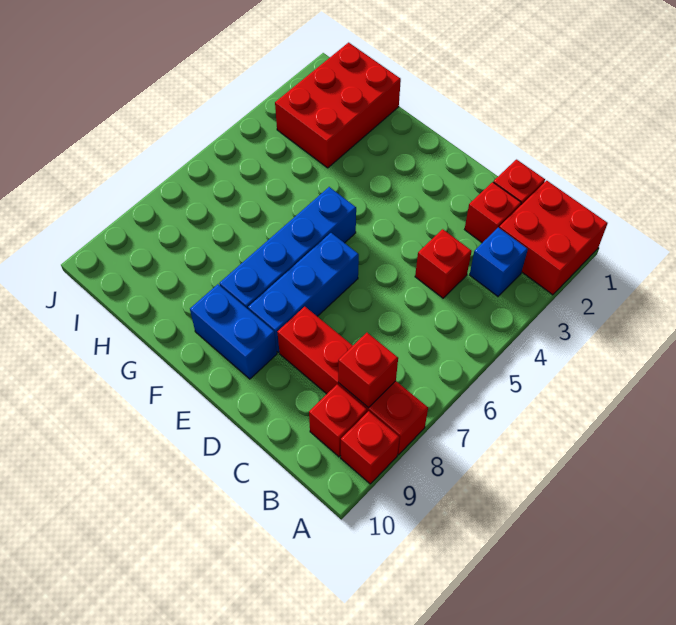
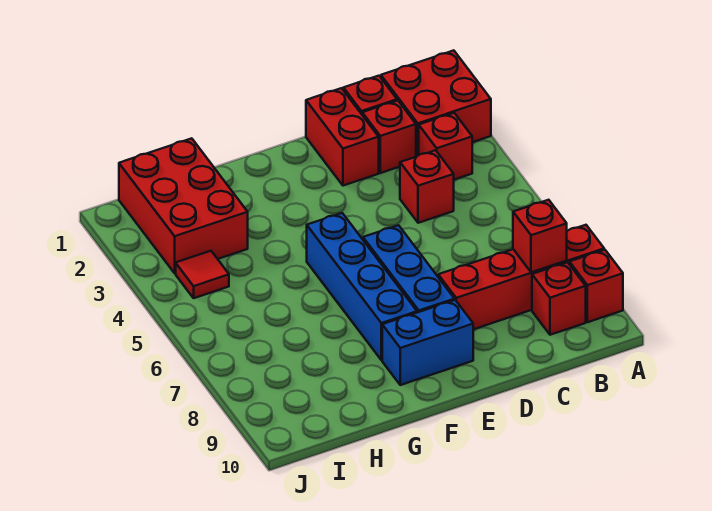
blue brick B3 level 1 -> red brick B3 level 1
none -> red brick D1:D2 level 1
none -> red tile I4 level 1

